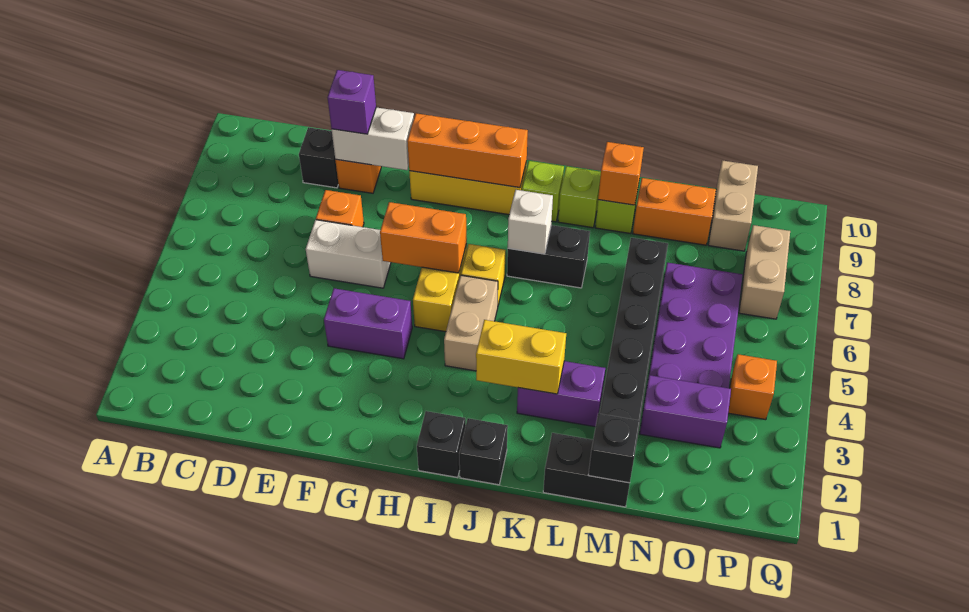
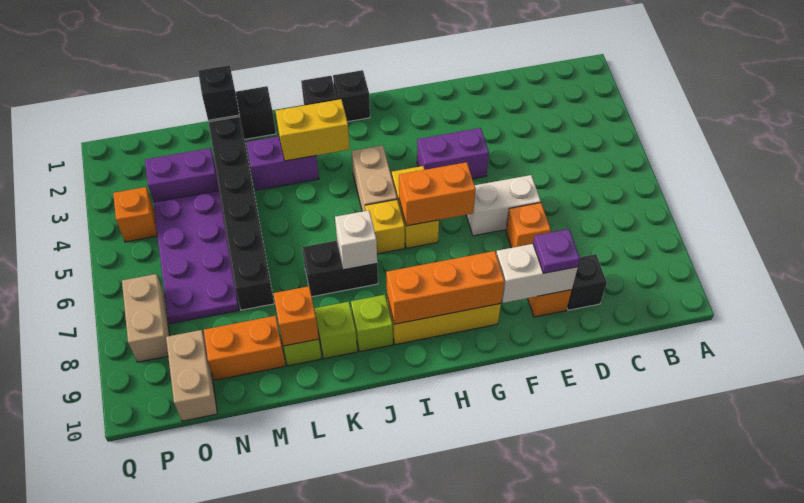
purple brick E9 level 3 -> purple plate E9 level 3

